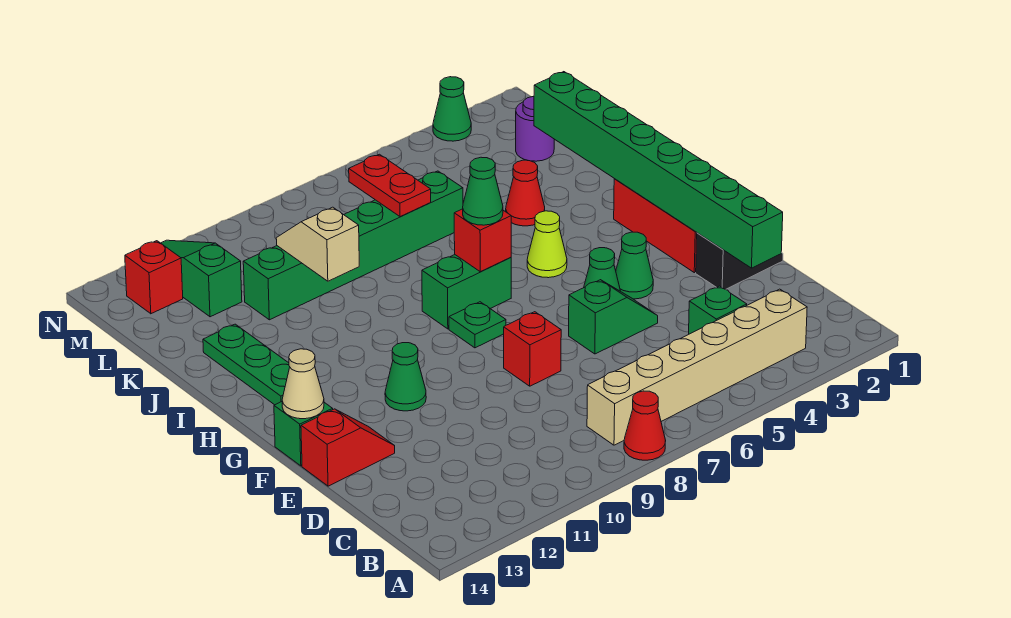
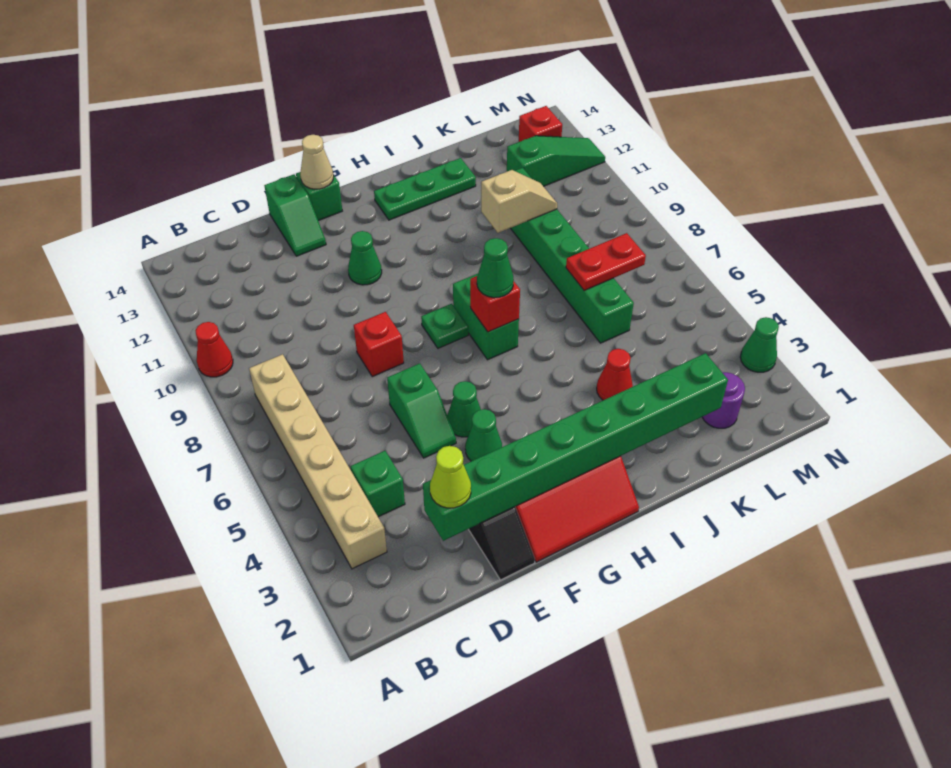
red cone A8 level 1 -> red cone A10 level 1
red slope E13:E14 level 1 top 14 -> green slope E13:E14 level 1 top 14
lime cone H5 level 1 -> lime cone D2 level 3

